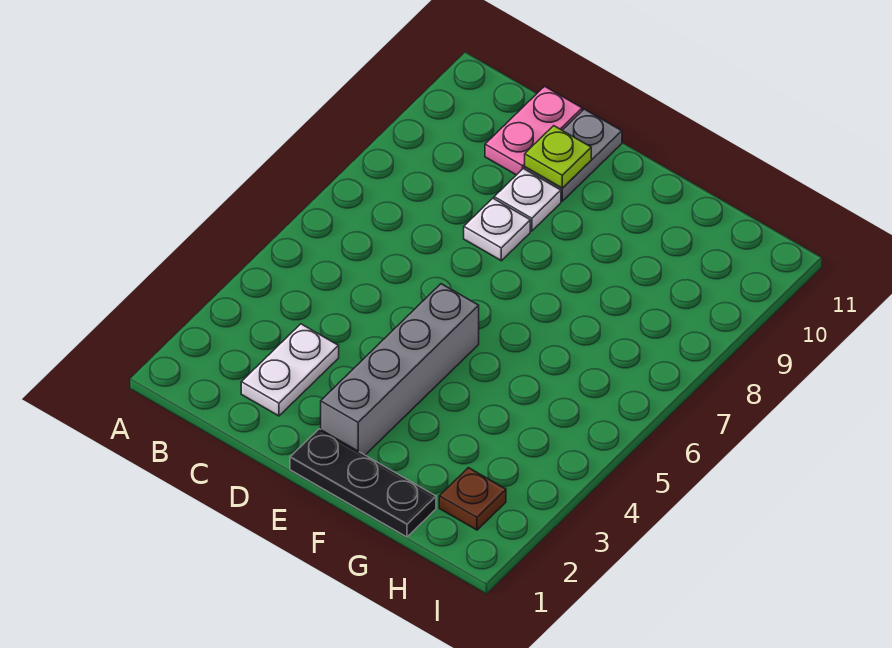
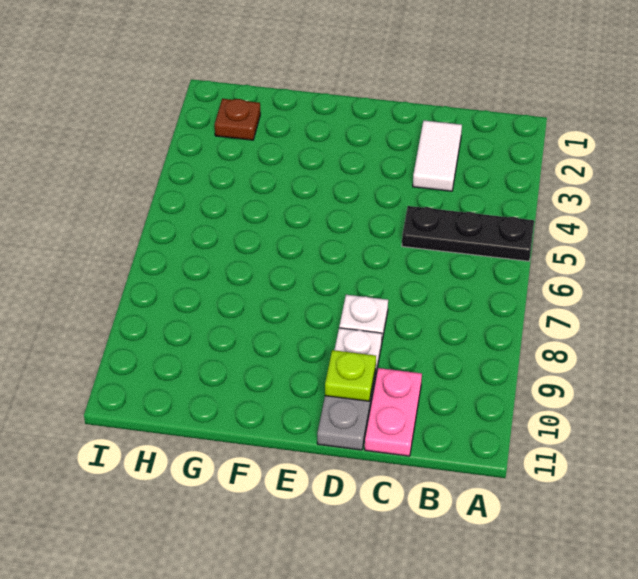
white plate C2:C3 level 1 -> white tile C2:C3 level 1
black plate E1:G1 level 1 -> black plate A5:C5 level 1
grey brick E2:E5 level 1 -> none

